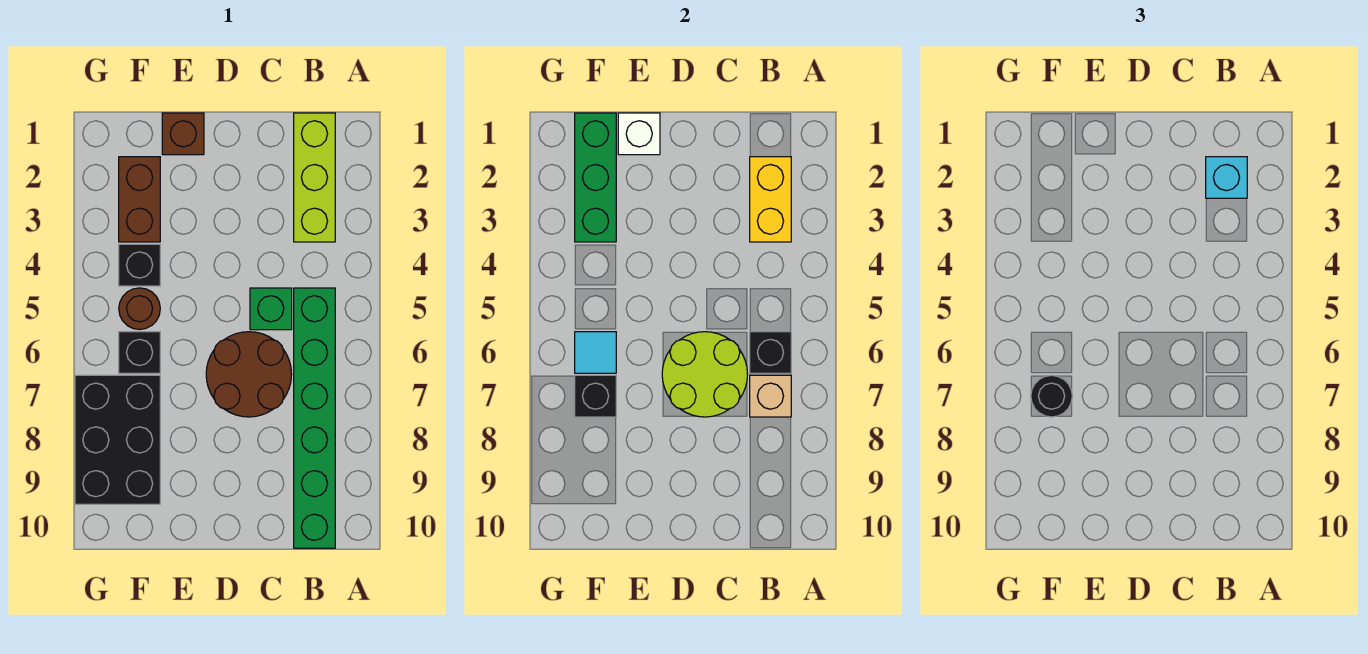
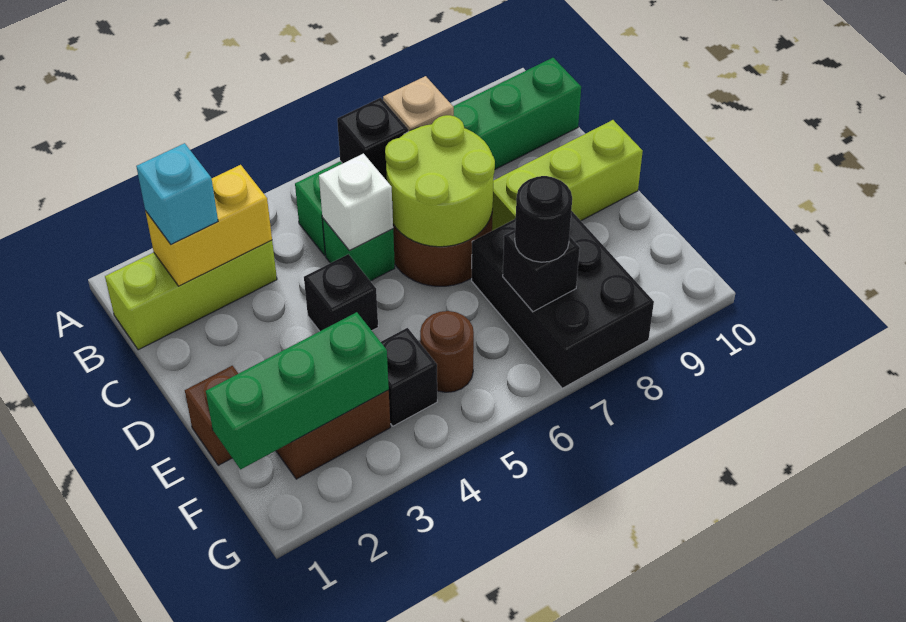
none -> lime brick D8:D10 level 1
white brick E1 level 2 -> white brick C5 level 2
black brick F6 level 1 -> black brick D4 level 1
cyan tile F6 level 2 -> none
black brick F7:G9 level 1 -> black brick E7:G8 level 1

